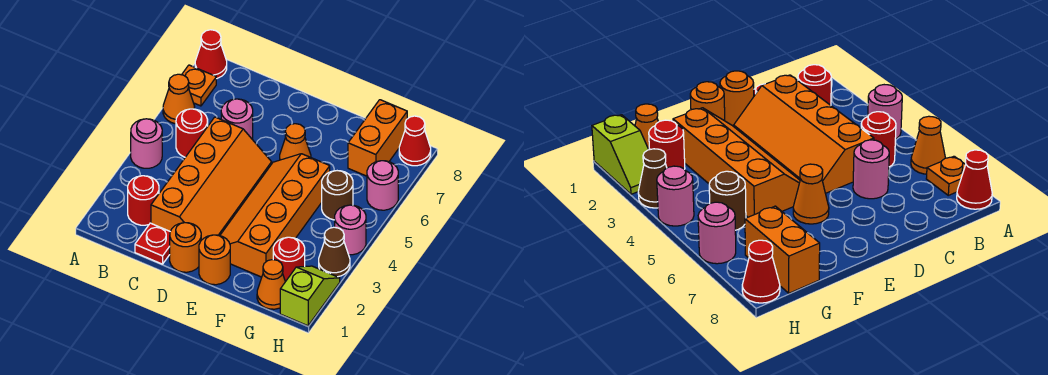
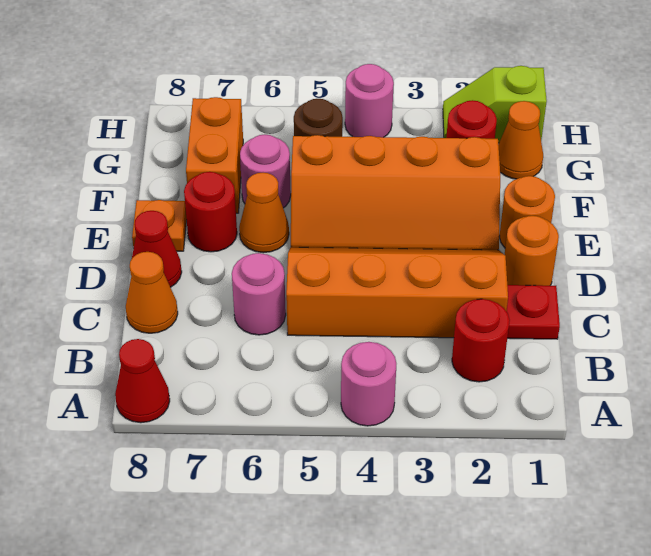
orange cone A6 level 1 -> orange cone C8 level 1
orange plate A7 level 1 -> orange plate E8 level 1
red round brick B5 level 1 -> red round brick E7 level 1
orange brick G7:G8 level 1 -> orange brick F7:G7 level 1
brown cone H3 level 1 -> none
pink round brick H6 level 1 -> pink round brick F6 level 1
red cone H8 level 1 -> red cone D8 level 1

